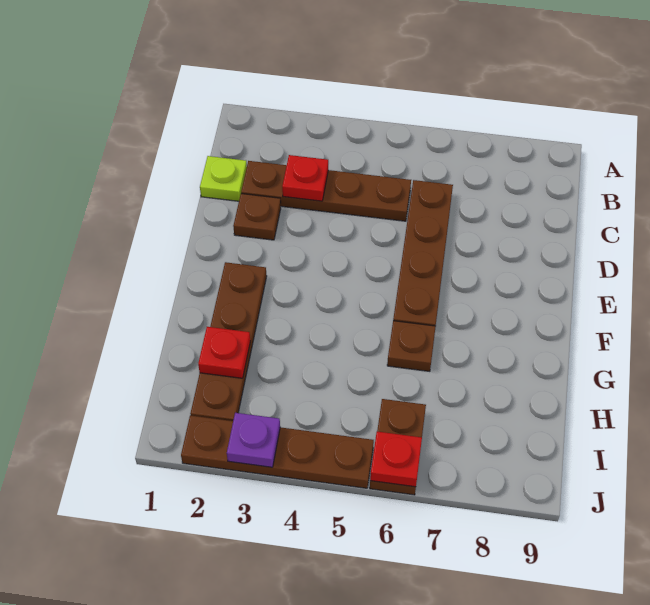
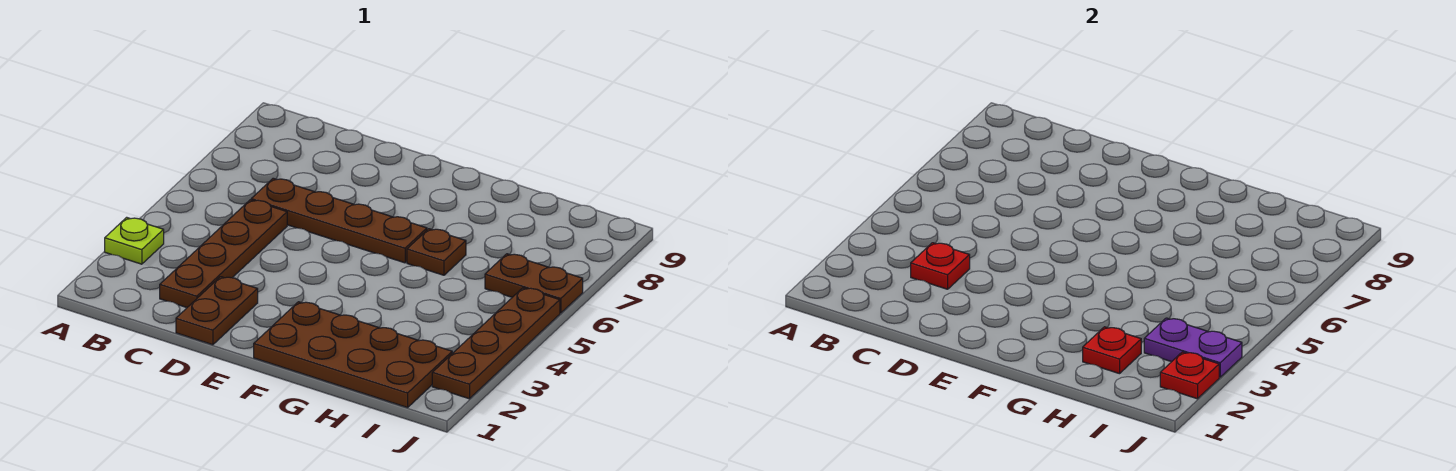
lime plate C1 level 1 -> lime plate A3 level 1
brown plate D2 level 1 -> brown plate D1:D2 level 1
brown plate F2:I2 level 1 -> brown plate F1:I2 level 1
purple plate J3 level 2 -> purple plate I3:J3 level 2
red plate J6 level 2 -> red plate J2 level 2

